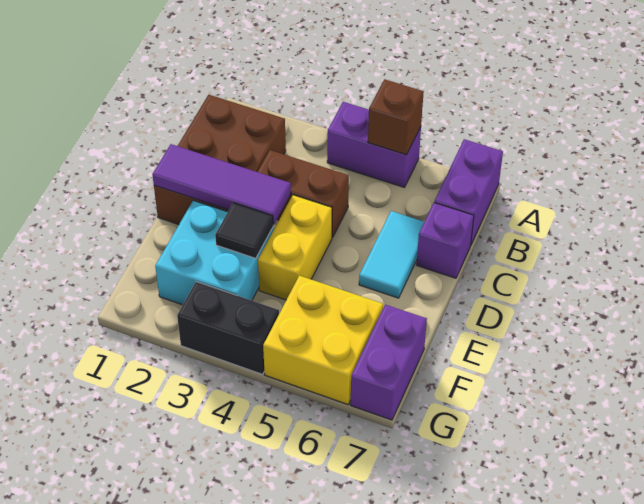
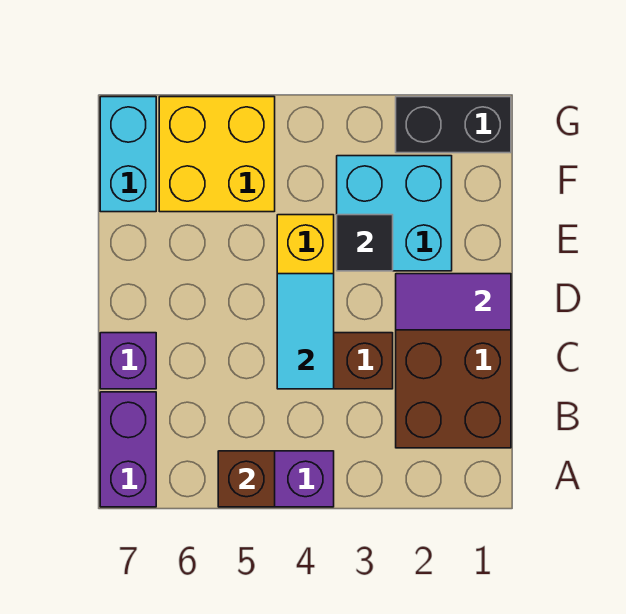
cyan tile C6:D6 level 1 -> cyan tile C4:D4 level 2
purple tile D1:D3 level 2 -> purple tile D1:D2 level 2
purple brick F7:G7 level 1 -> cyan brick F7:G7 level 1
black brick G3:G4 level 1 -> black brick G1:G2 level 1

